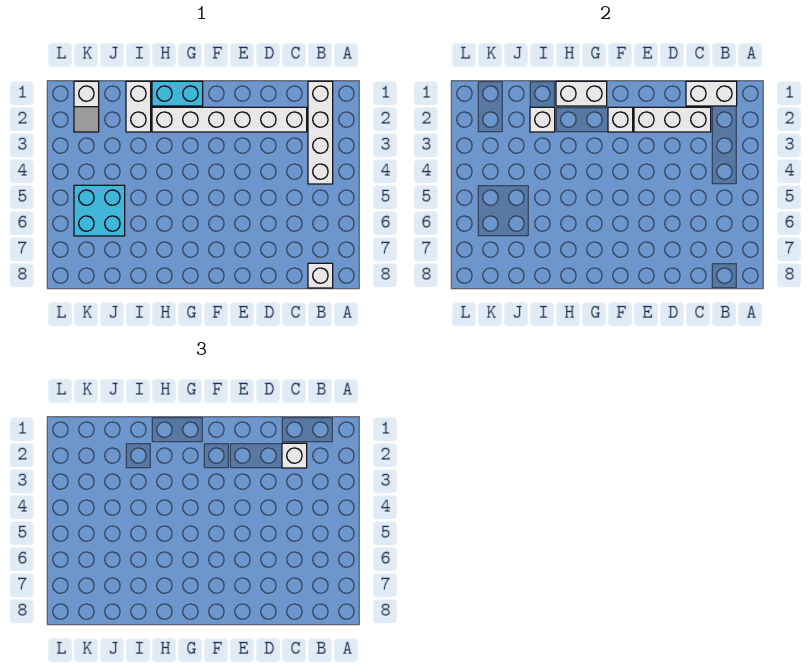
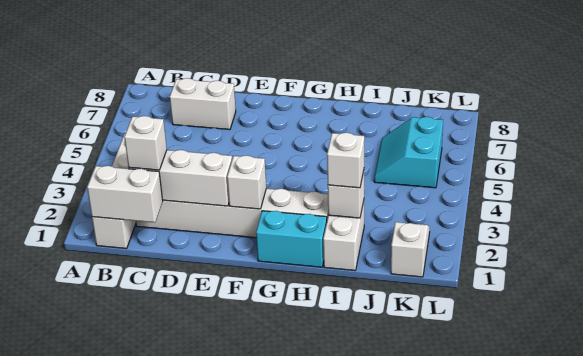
white brick B8 level 1 -> white brick I2 level 3
white brick G1:H1 level 2 -> white brick C7:D7 level 1
cyan brick J5:K6 level 1 -> cyan slope J5:K6 level 1 top K

